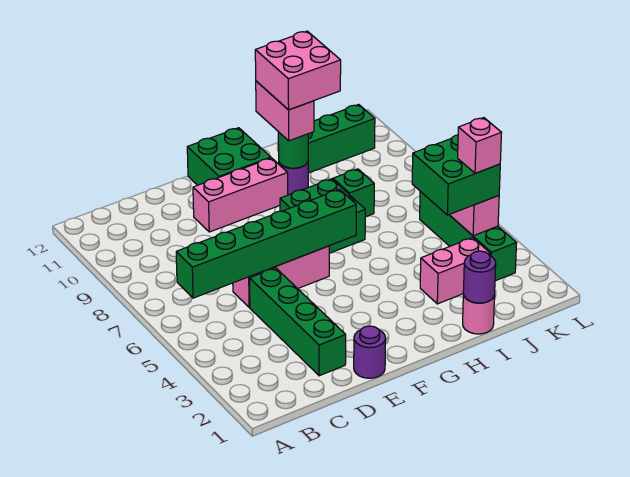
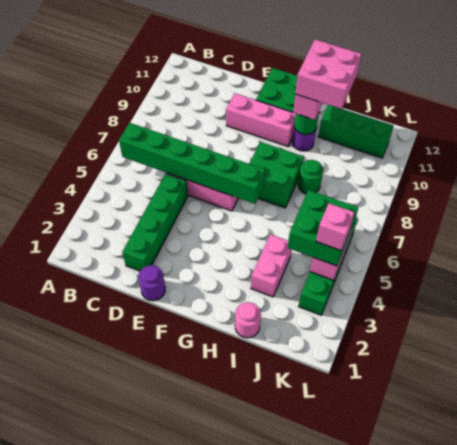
purple round brick I1 level 2 -> none
pink brick I3:J3 level 1 -> pink brick I3:I4 level 1
green brick I8 level 1 -> green round brick I8 level 1

